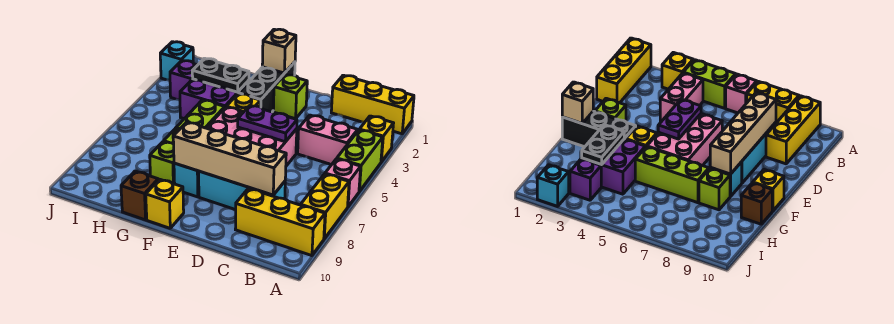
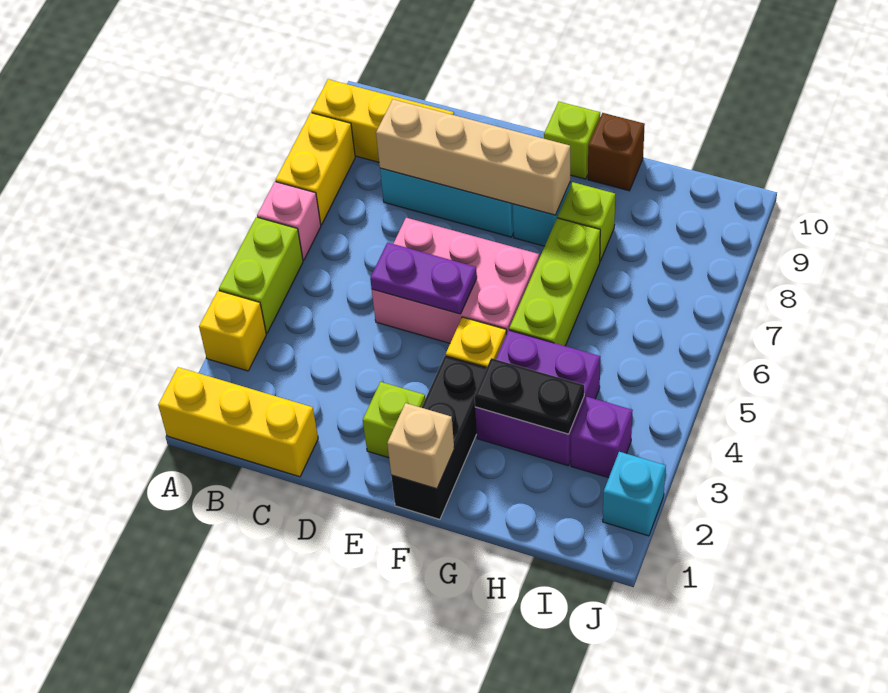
pink brick B4:C4 level 1 -> none
yellow brick F10 level 1 -> lime brick F10 level 1

